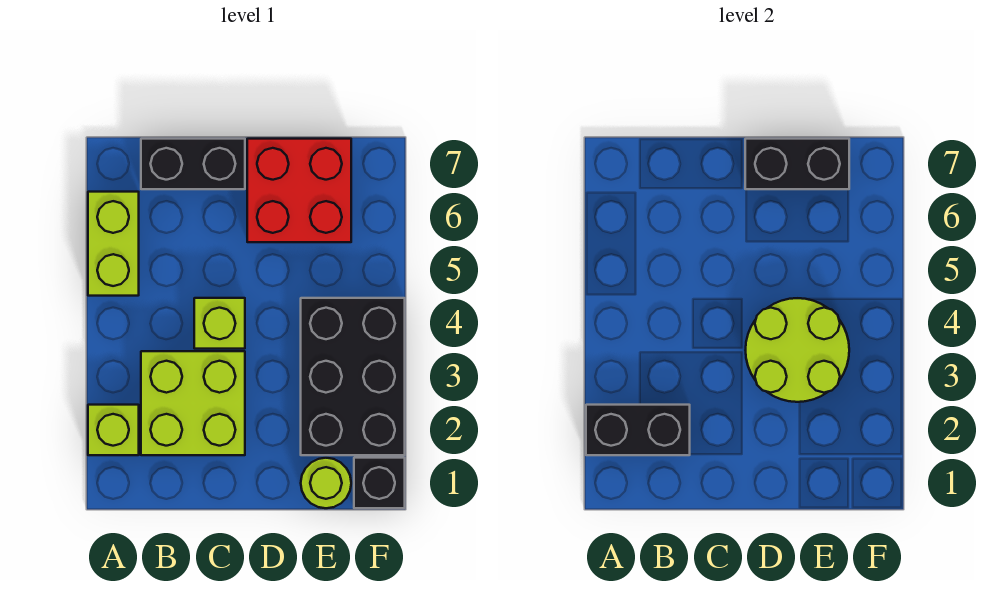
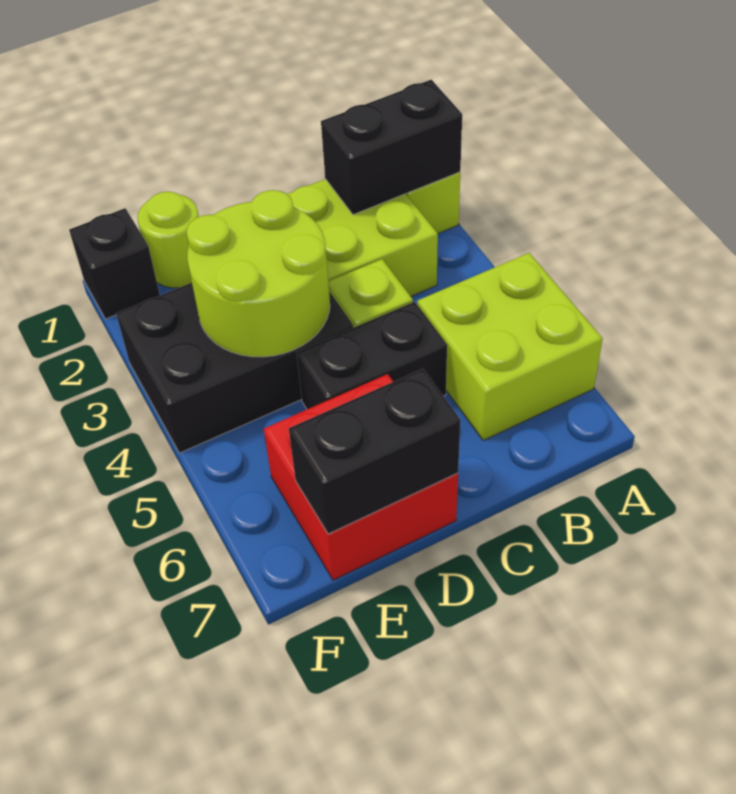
lime brick A5:A6 level 1 -> lime brick A5:B6 level 1
black brick B7:C7 level 1 -> black brick C5:D5 level 1
black brick E2:F4 level 1 -> black brick D3:F4 level 1

